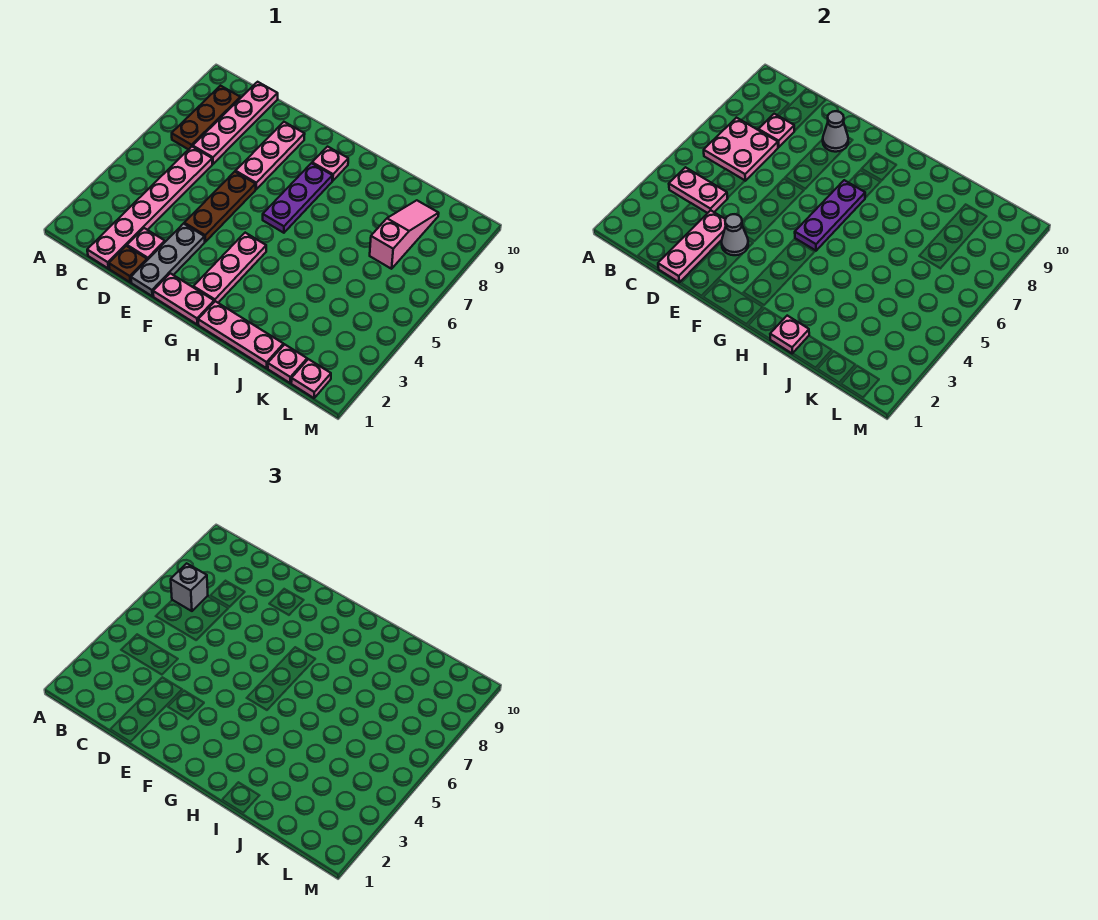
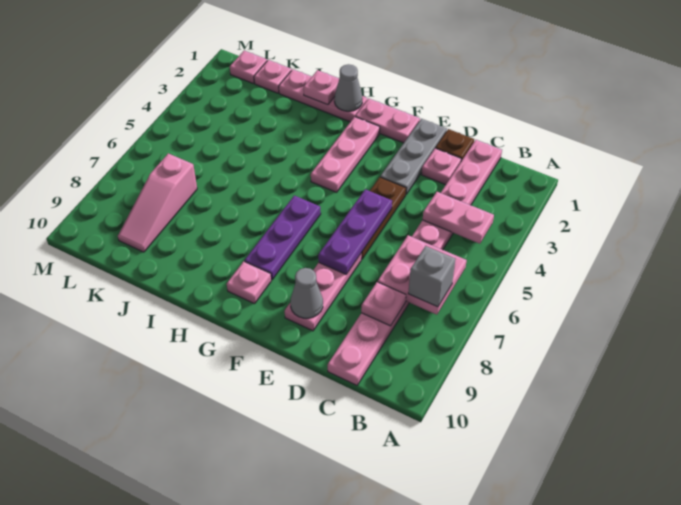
brown plate B7:B9 level 1 -> none
pink plate D1:D3 level 2 -> none
grey cone E3 level 2 -> grey cone H1 level 2
purple plate G5:G7 level 2 -> purple plate E5:E7 level 2

